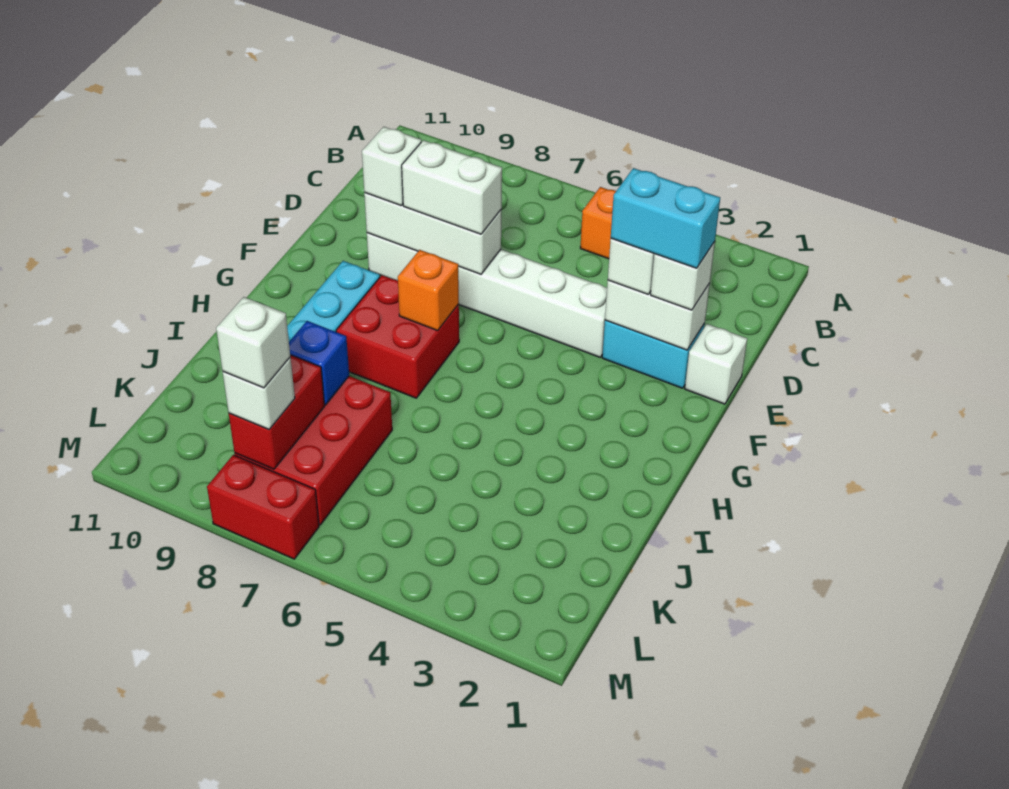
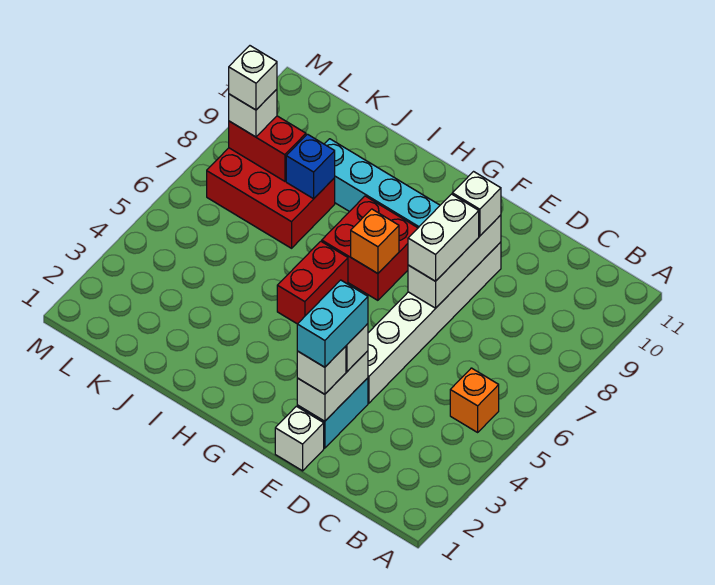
red brick M7:M8 level 1 -> red brick H5:H6 level 1

